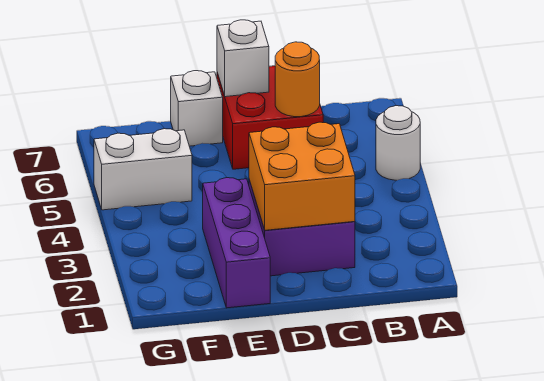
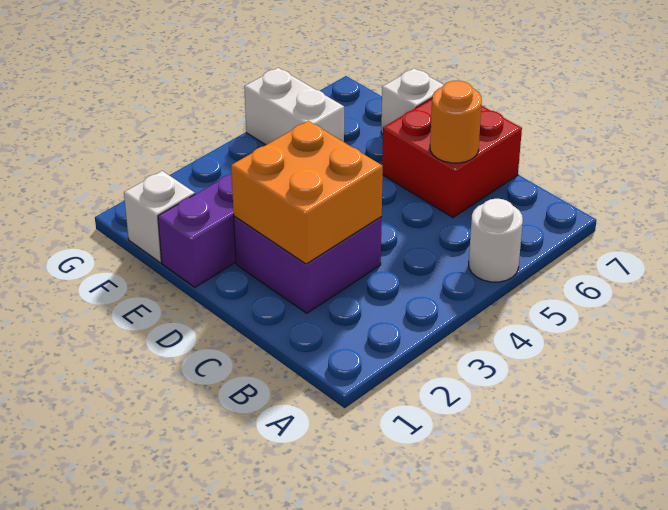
white brick D7 level 2 -> white brick F1 level 1

